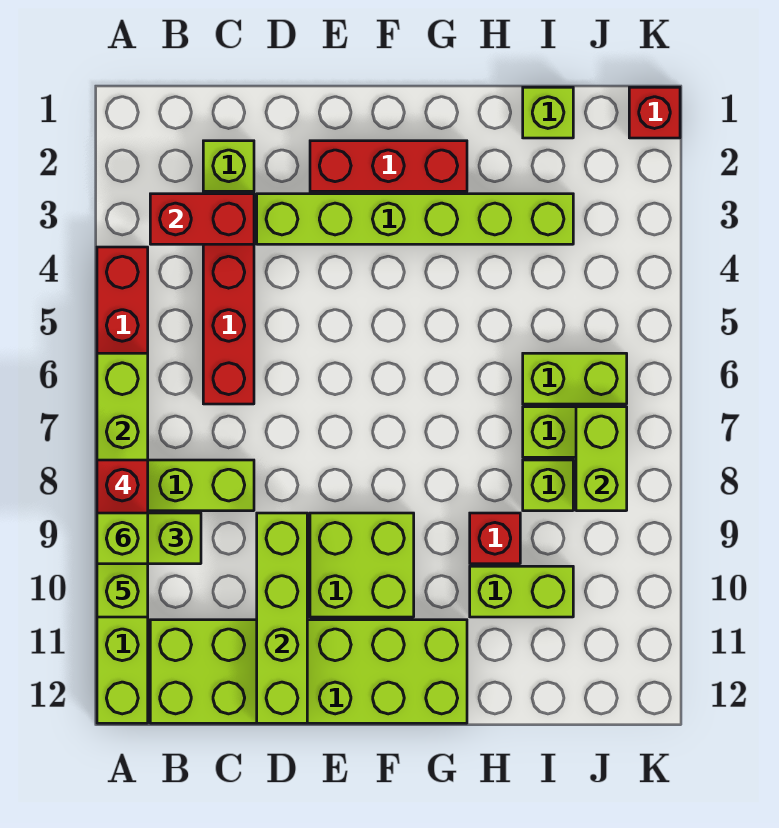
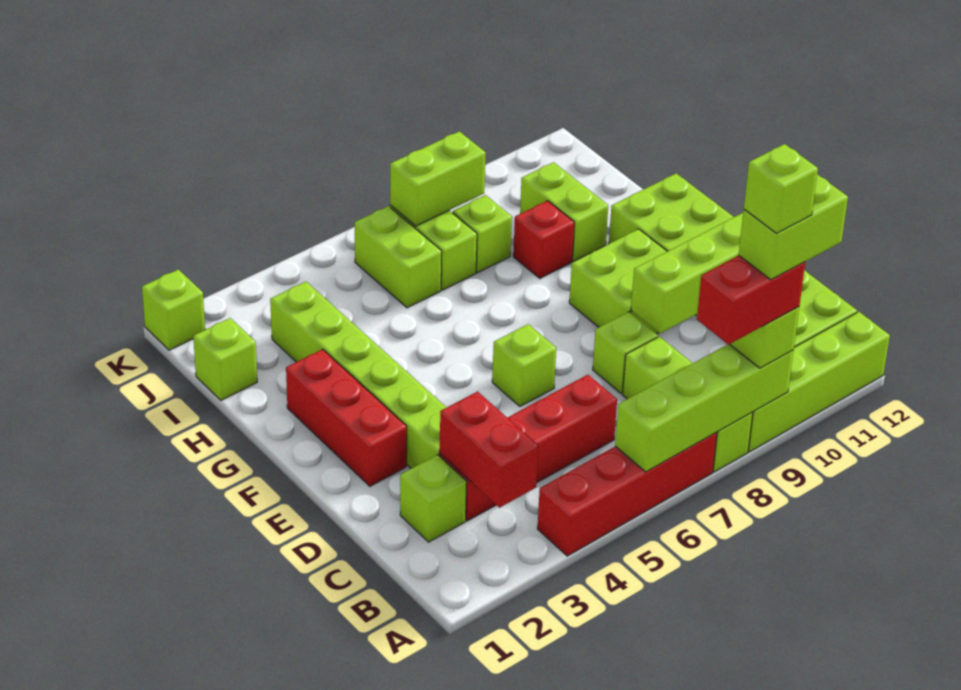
none -> lime brick D8 level 1
none -> lime brick E6 level 1
red brick K1 level 1 -> lime brick K1 level 1

